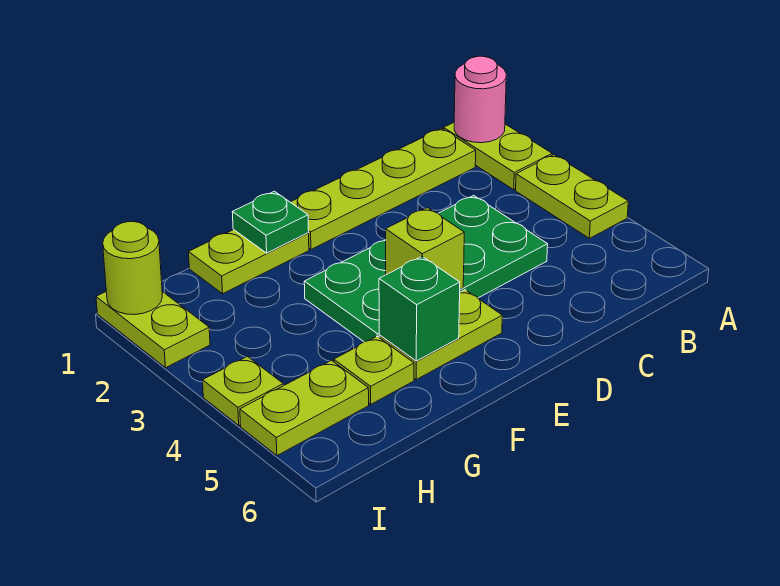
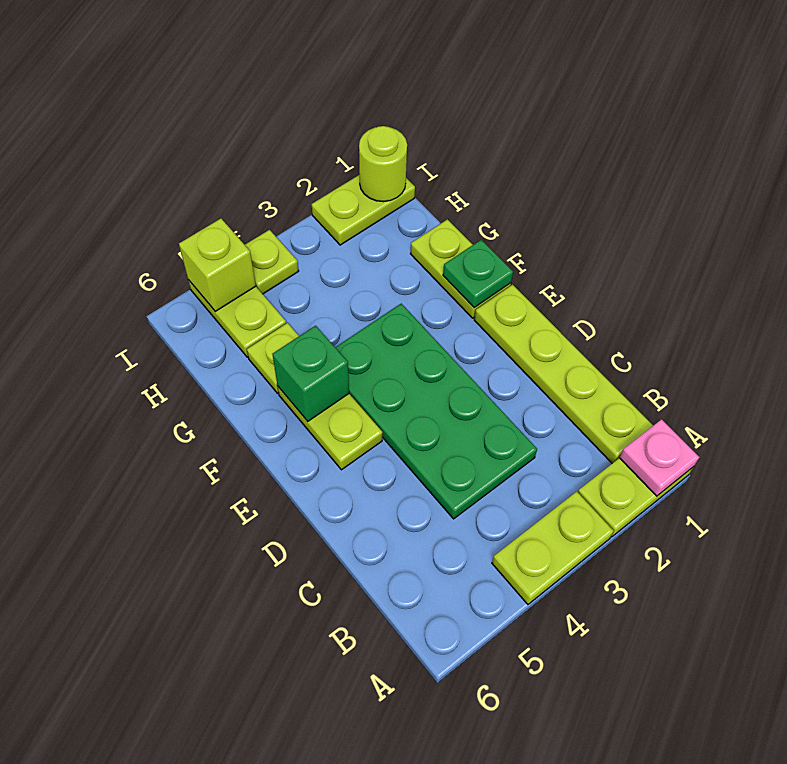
pink round brick A1 level 2 -> pink plate A1 level 2
lime brick E4 level 2 -> lime brick I5 level 2

